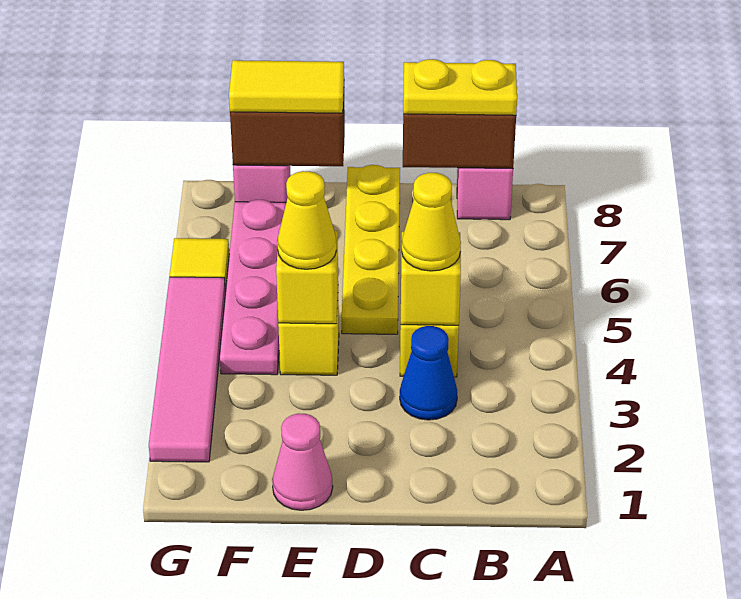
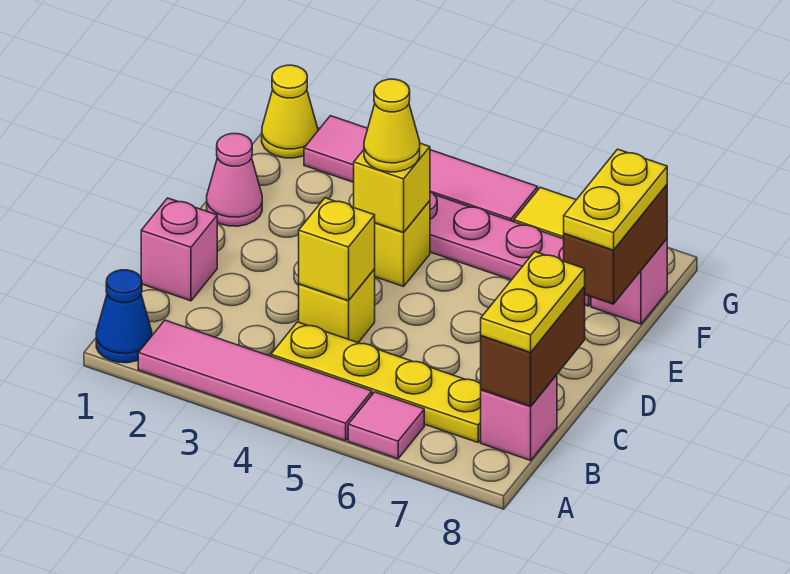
none -> pink tile A2:A5 level 1
none -> pink tile A6 level 1
none -> pink brick C1 level 1
blue cone C3 level 1 -> blue cone A1 level 1
yellow cone C4 level 3 -> yellow cone G1 level 1
yellow plate D5:D8 level 1 -> yellow plate B4:B7 level 1
yellow tile E8:F8 level 3 -> yellow plate E8:F8 level 3

